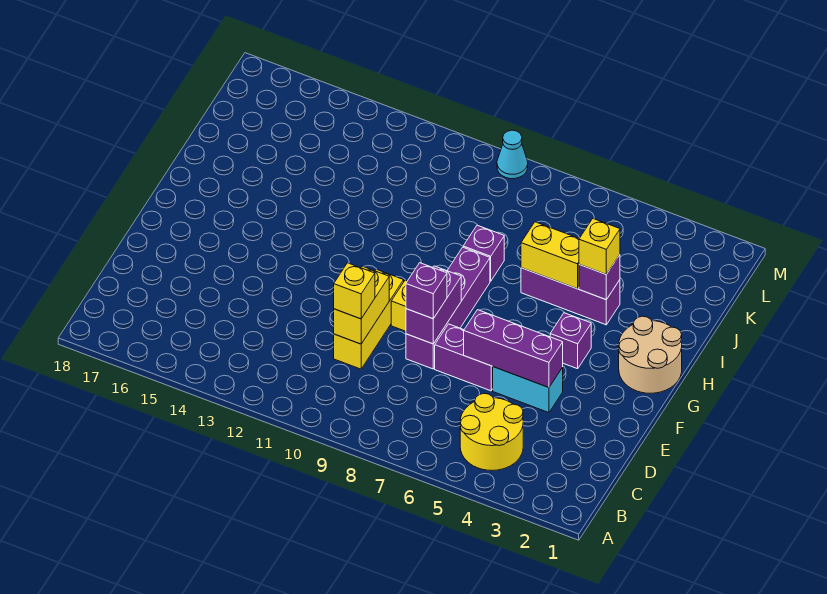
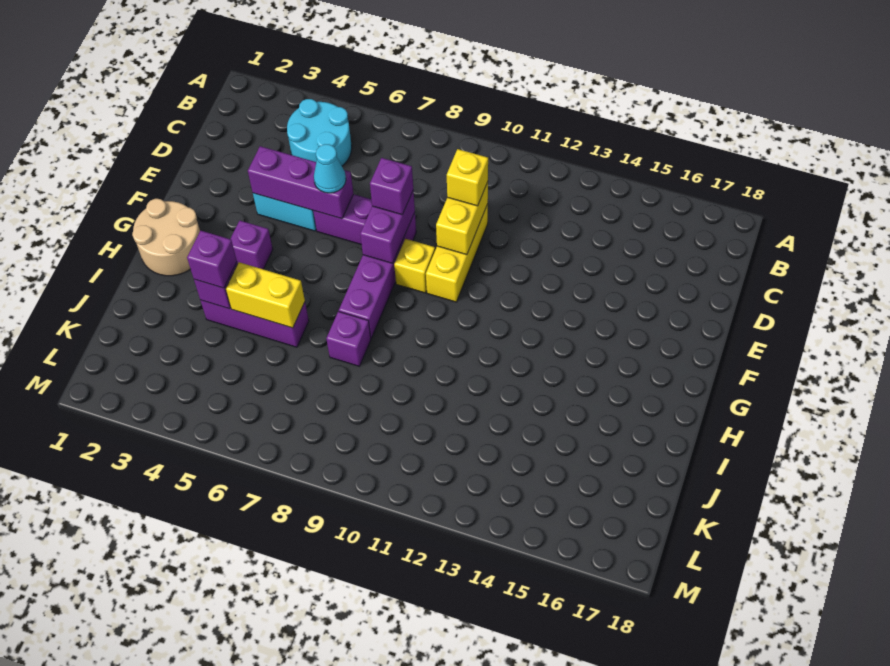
yellow round brick B4:C5 level 1 -> cyan round brick B4:C5 level 1
yellow brick I4 level 3 -> purple brick I4 level 3
cyan cone M9 level 1 -> cyan cone E6 level 3

